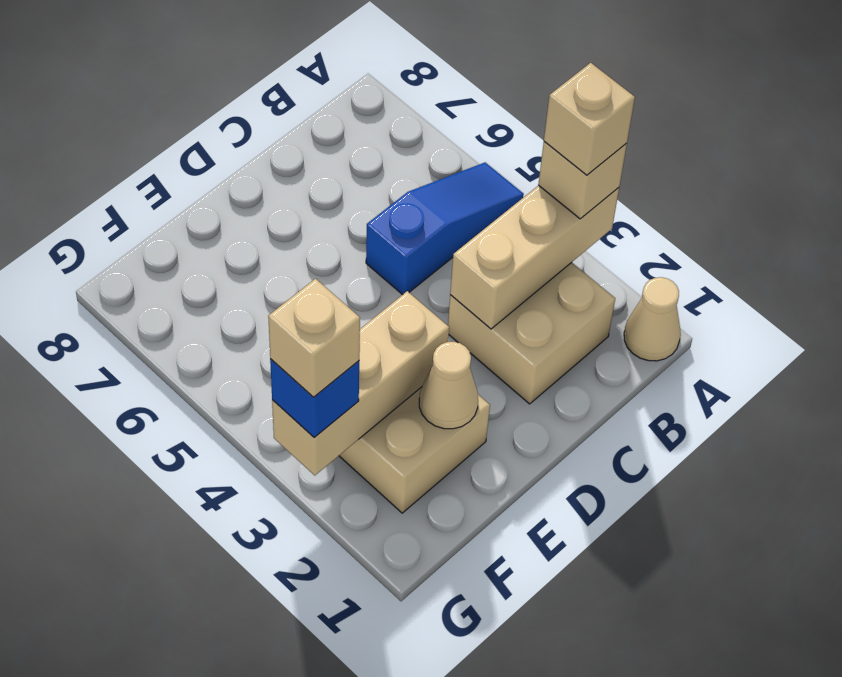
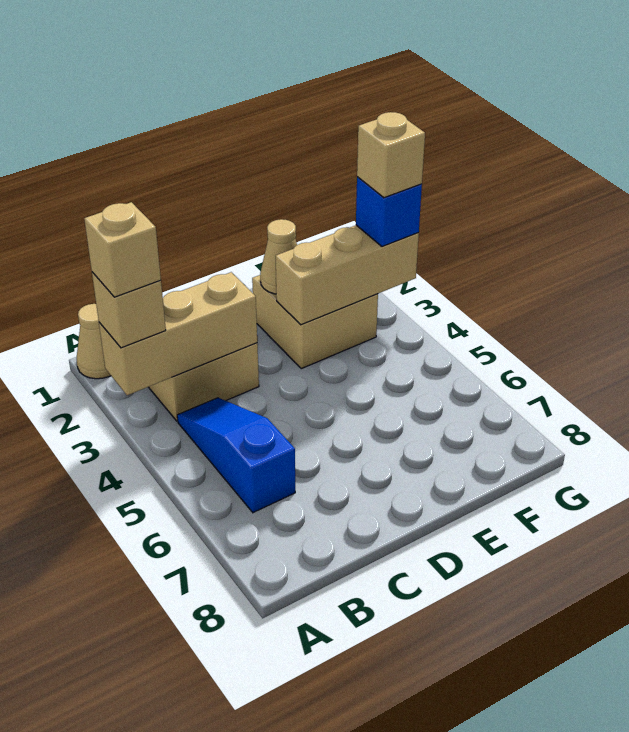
blue slope A5:C5 level 1 top C -> blue slope B4:B6 level 1 top 6

